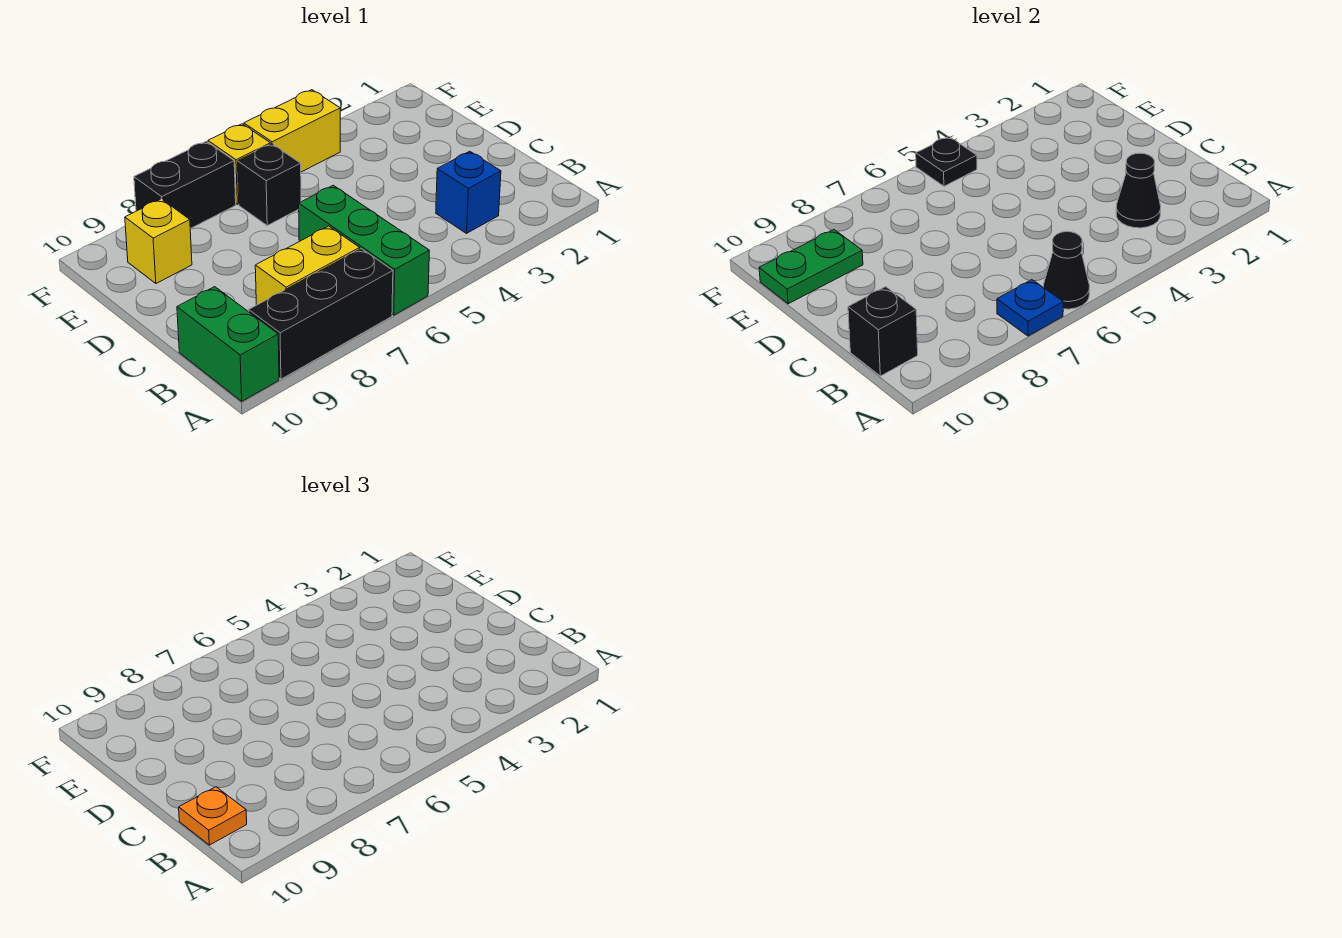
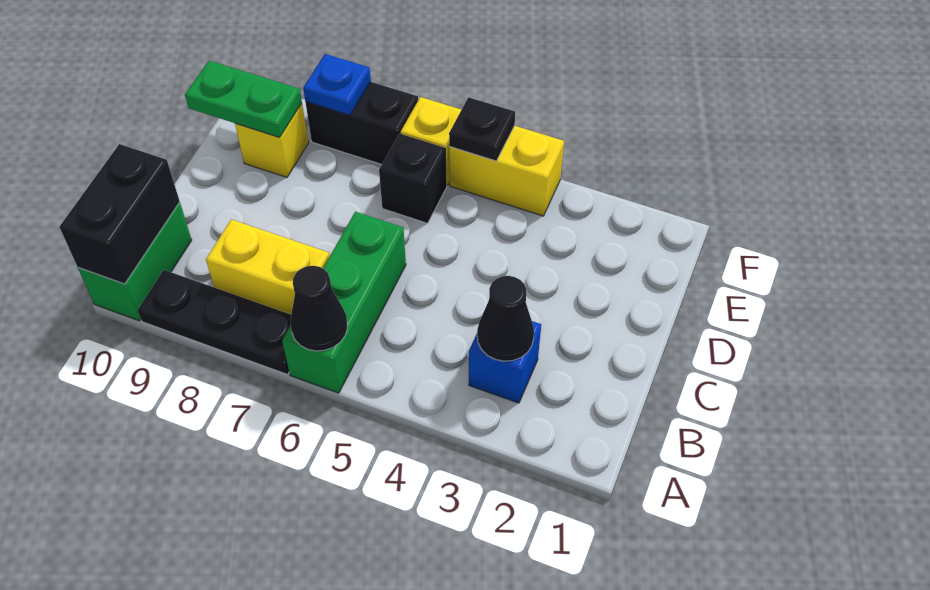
black brick A7:A9 level 1 -> black plate A7:A9 level 1
blue plate A7 level 2 -> blue plate F8 level 2
black brick B10 level 2 -> black brick A10:B10 level 2
orange plate B10 level 3 -> none

